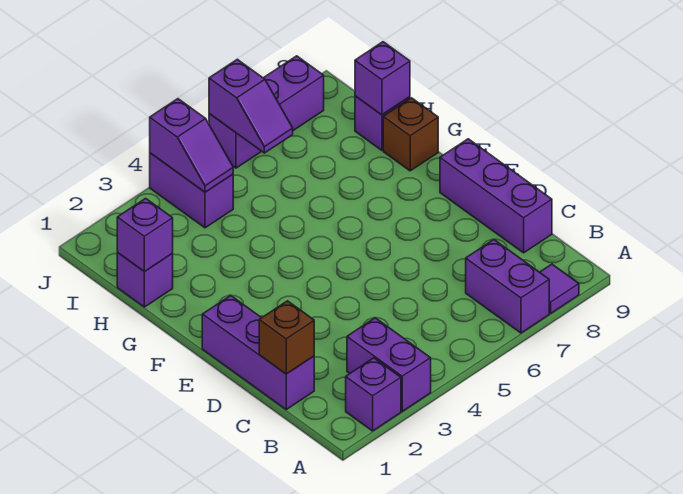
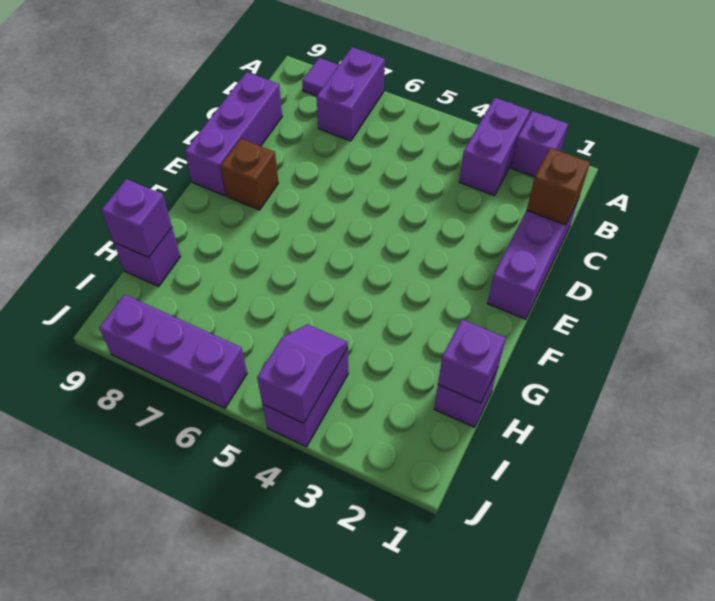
brown brick G9 level 1 -> brown brick E8 level 1
purple slope I6:J6 level 2 top J -> none

